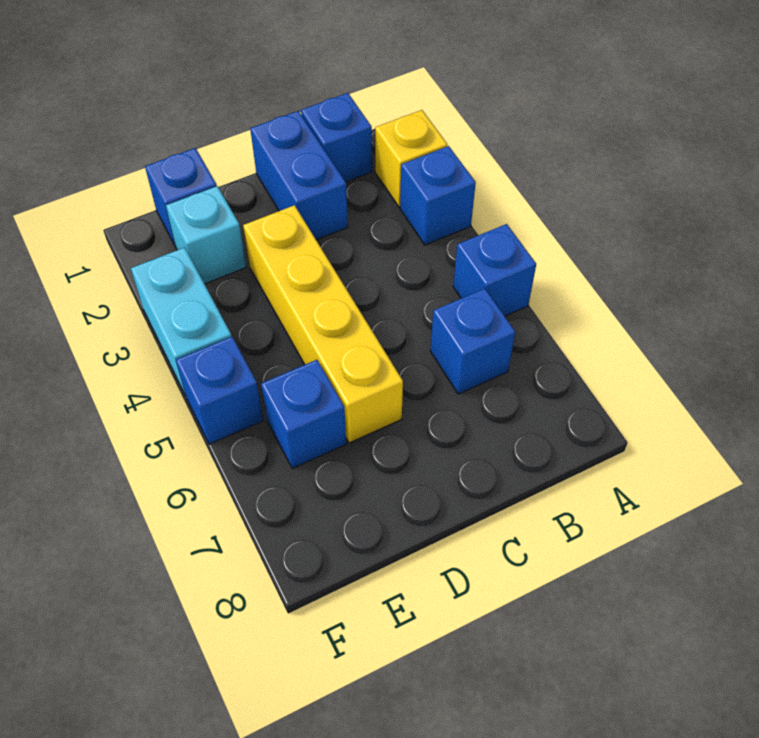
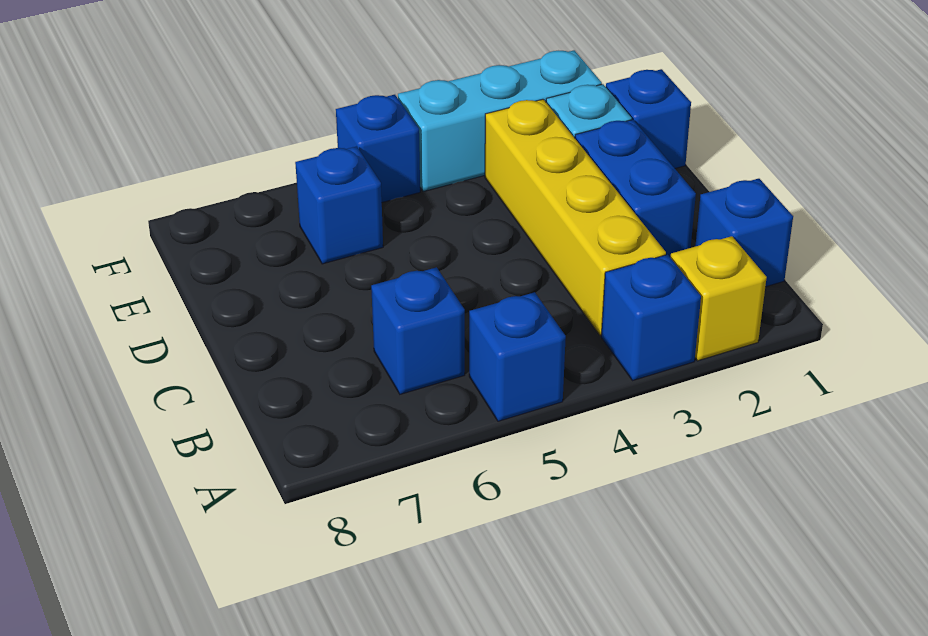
blue brick C1:C2 level 1 -> blue brick C2:D2 level 1
yellow brick D3:D6 level 1 -> yellow brick B3:E3 level 1
cyan brick F3:F4 level 1 -> cyan brick F2:F4 level 1

